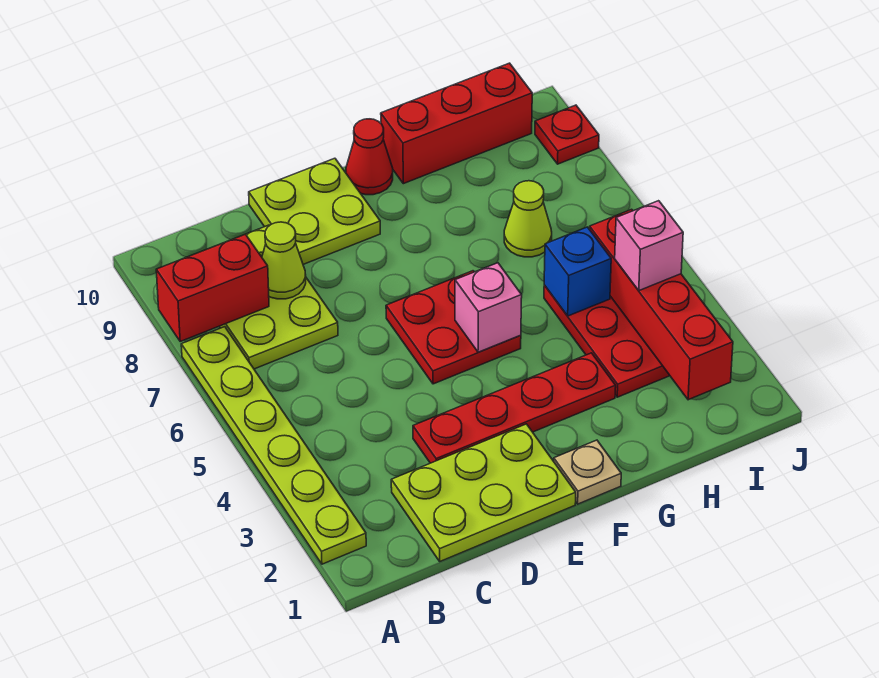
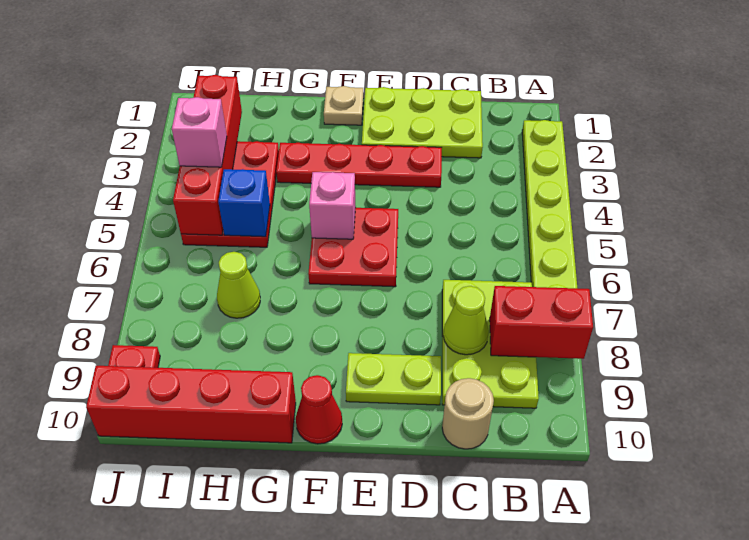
none -> tan round brick C10 level 1
lime plate D9:E10 level 1 -> lime plate D9:E9 level 1
red brick G10:I10 level 1 -> red brick G10:J10 level 1

